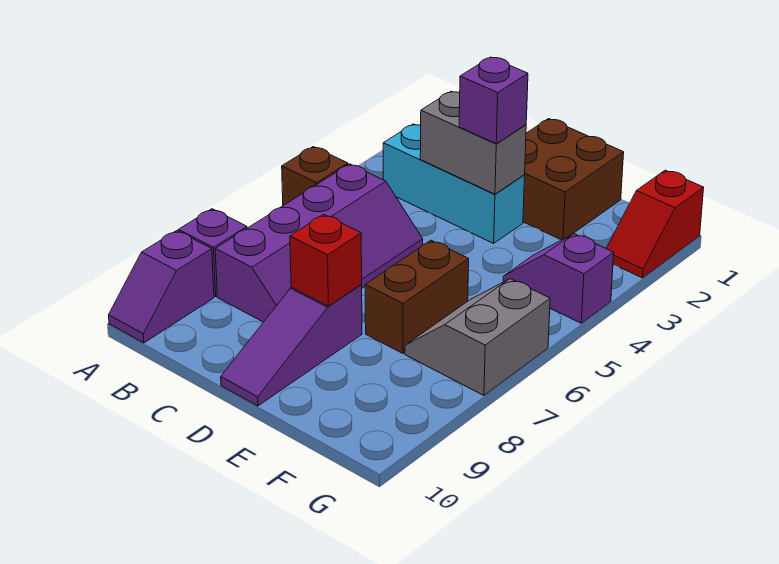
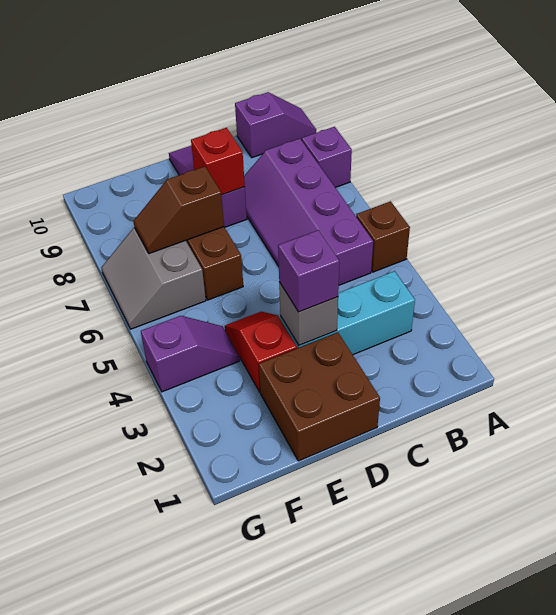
purple slope A9:A10 level 1 top 9 -> purple slope A10:B10 level 1 top B
grey brick C3:D3 level 2 -> grey brick D3 level 2
none -> brown slope E7:F7 level 2 top E
grey slope F6:G7 level 1 top G -> grey slope F6:G7 level 1 top F
red slope G1:G2 level 1 top 1 -> red slope E3:E4 level 1 top 3

